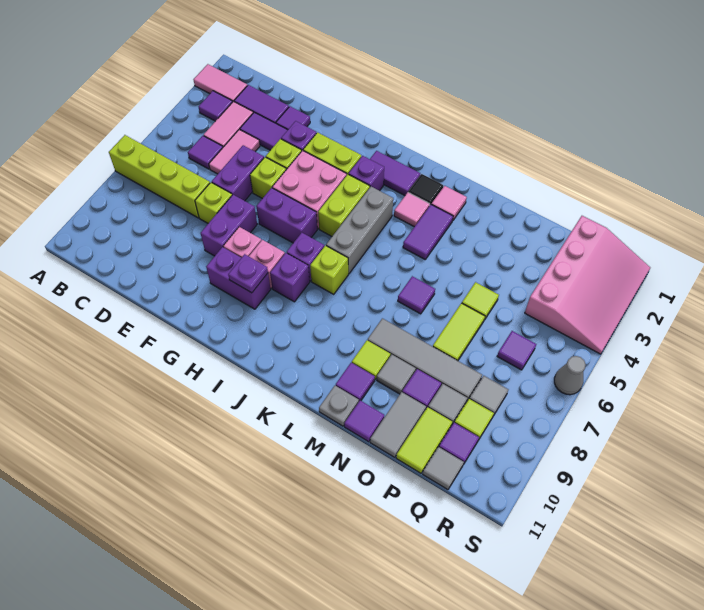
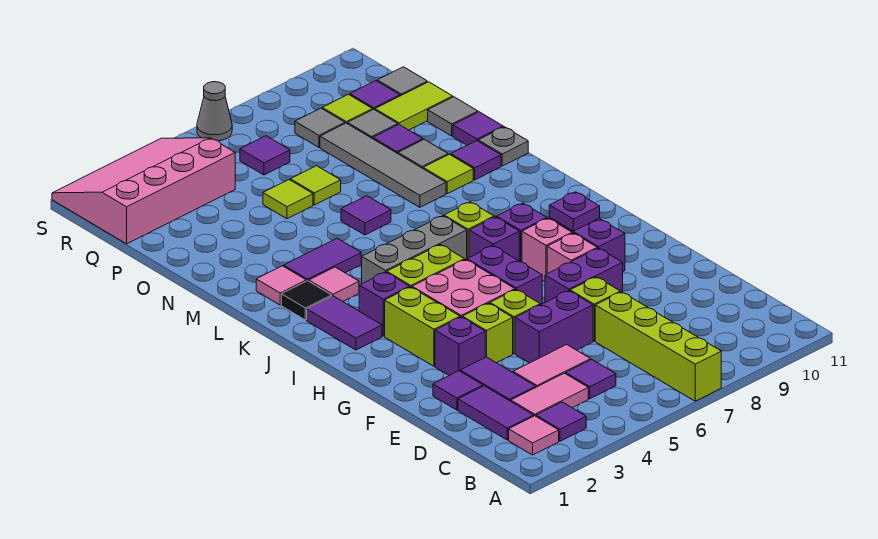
pink tile A2:B2 level 1 -> pink tile B2 level 1
lime tile O6:O7 level 1 -> lime tile O6 level 1
grey tile O10:O11 level 1 -> grey tile O11 level 1

